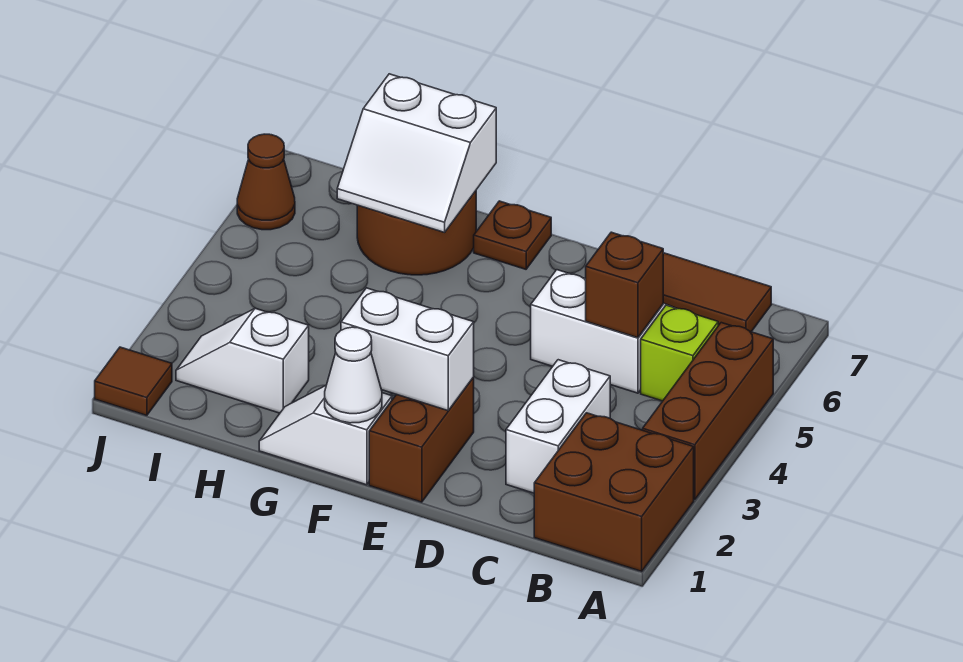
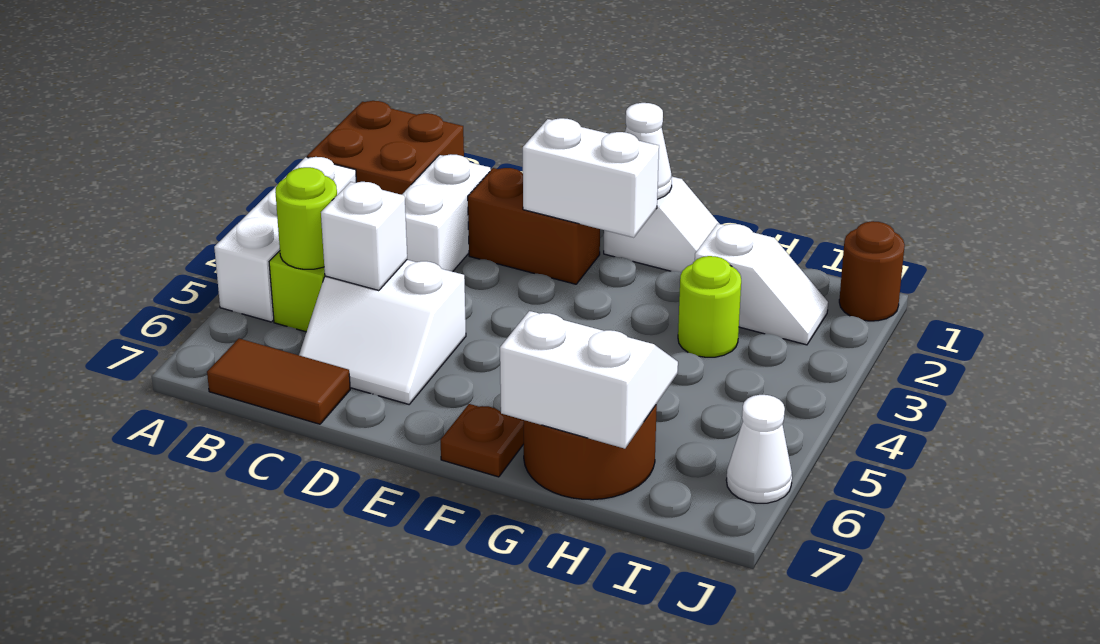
brown brick A3:A5 level 1 -> white brick A3:A5 level 1
none -> lime round brick B5 level 2
brown brick C5 level 2 -> white brick C5 level 2
brown brick E1:E2 level 1 -> brown brick D2:E2 level 1
none -> lime round brick H3 level 1
brown tile J1 level 1 -> brown round brick J1 level 1
brown cone J6 level 1 -> white cone J6 level 1

